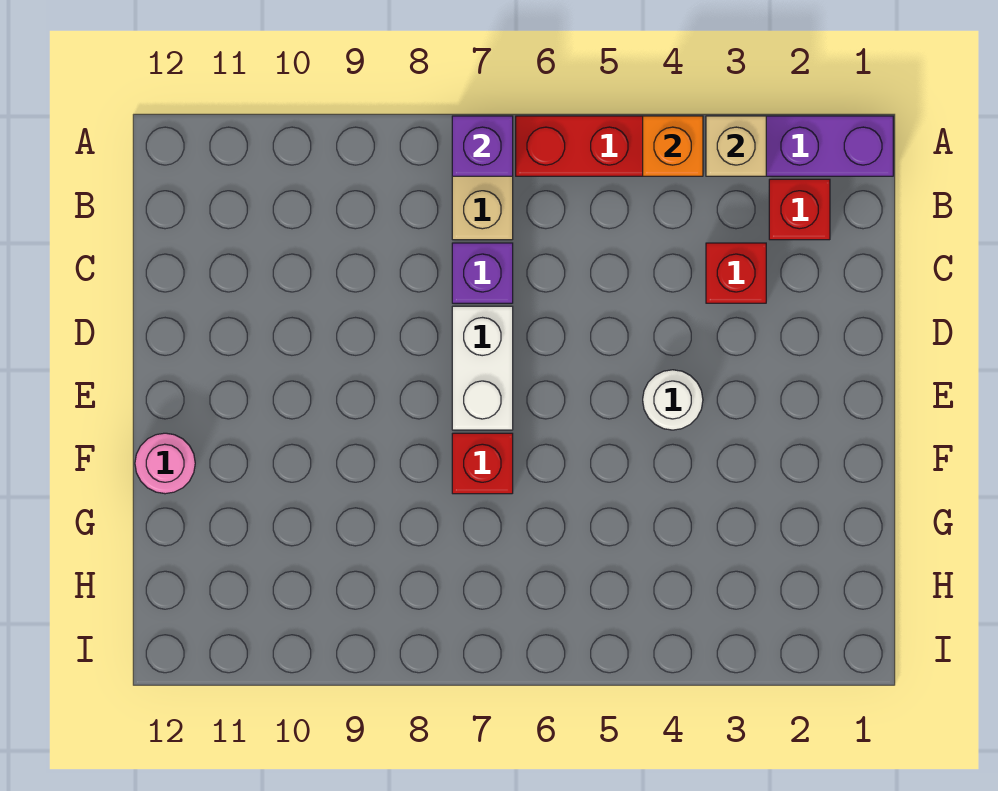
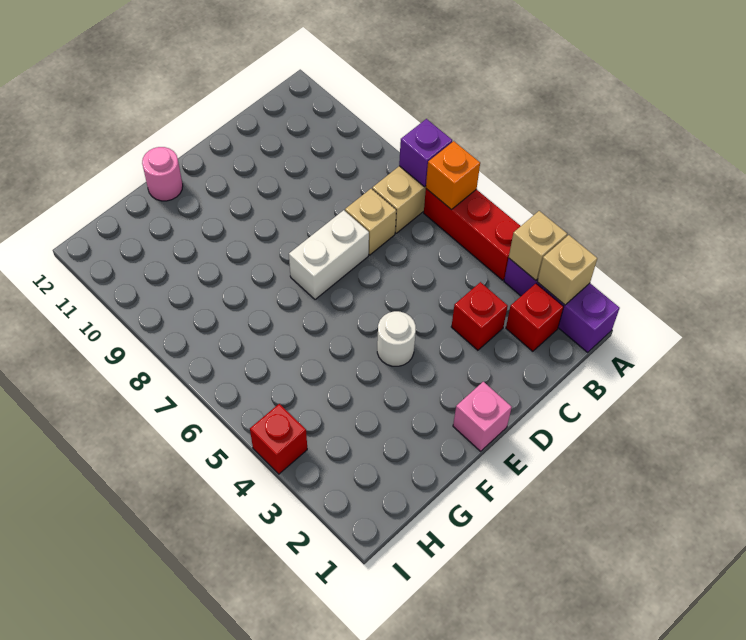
none -> tan brick A2 level 2
orange brick A4 level 2 -> orange brick A6 level 2
purple brick C7 level 1 -> tan brick C7 level 1
none -> pink brick E1 level 1
red brick F7 level 1 -> red brick I4 level 1

